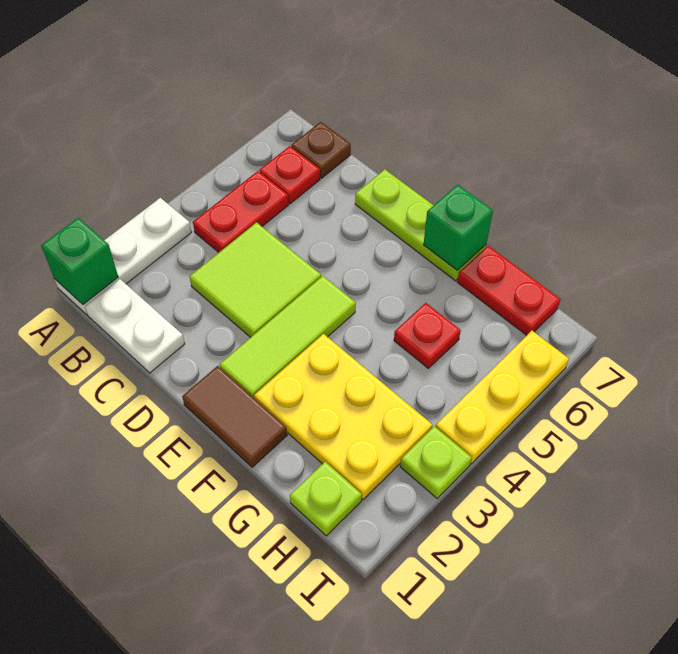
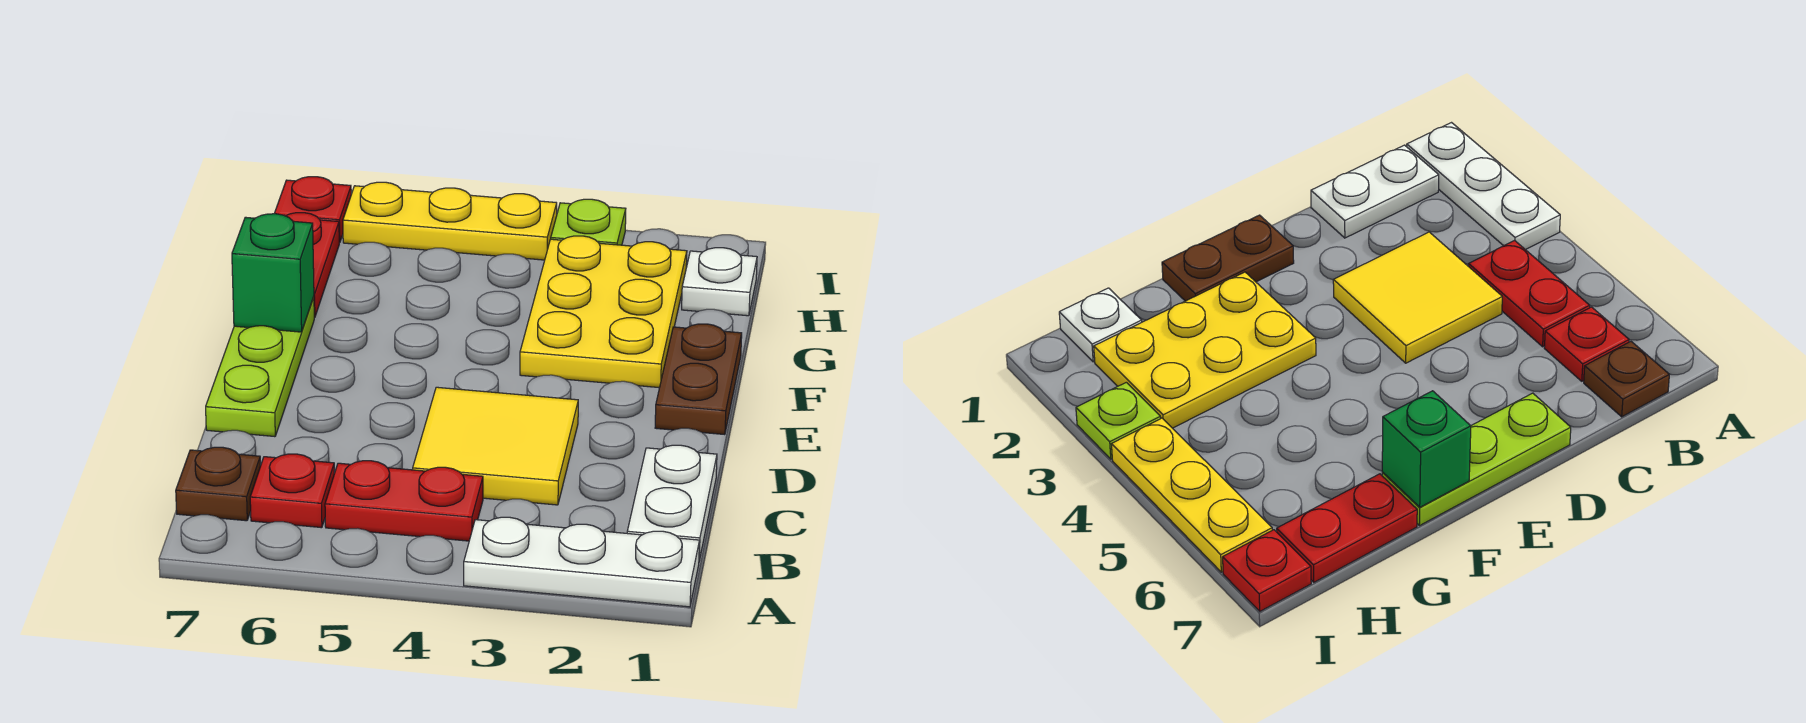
green brick A1 level 2 -> none
lime tile C3:D4 level 1 -> yellow tile C3:D4 level 1
brown tile E1:F1 level 1 -> brown plate E1:F1 level 1
lime tile E2:E4 level 1 -> none
red plate G5 level 1 -> red plate I7 level 1
lime plate H1 level 1 -> white plate H1 level 1

